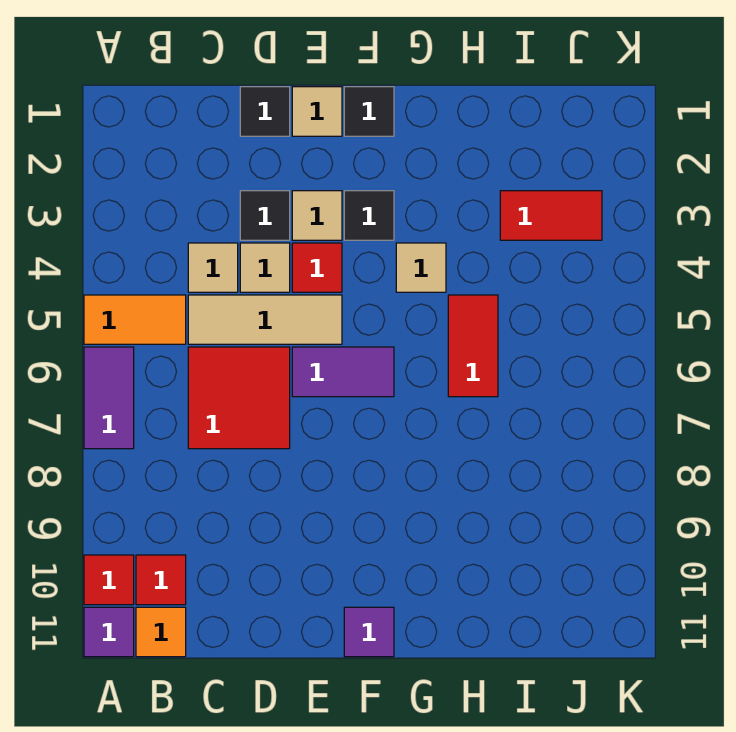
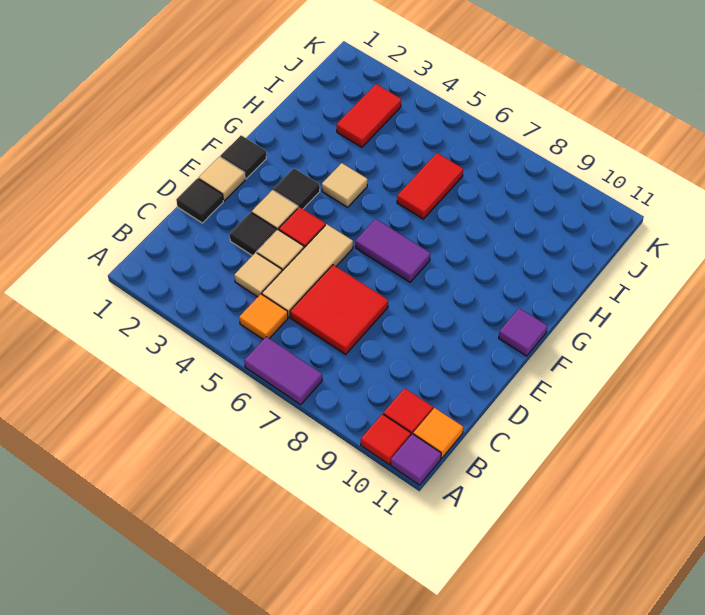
orange tile A5:B5 level 1 -> orange tile B5 level 1
purple tile E6:F6 level 1 -> purple tile F6:F7 level 1
red tile H5:H6 level 1 -> red tile H6:I6 level 1

